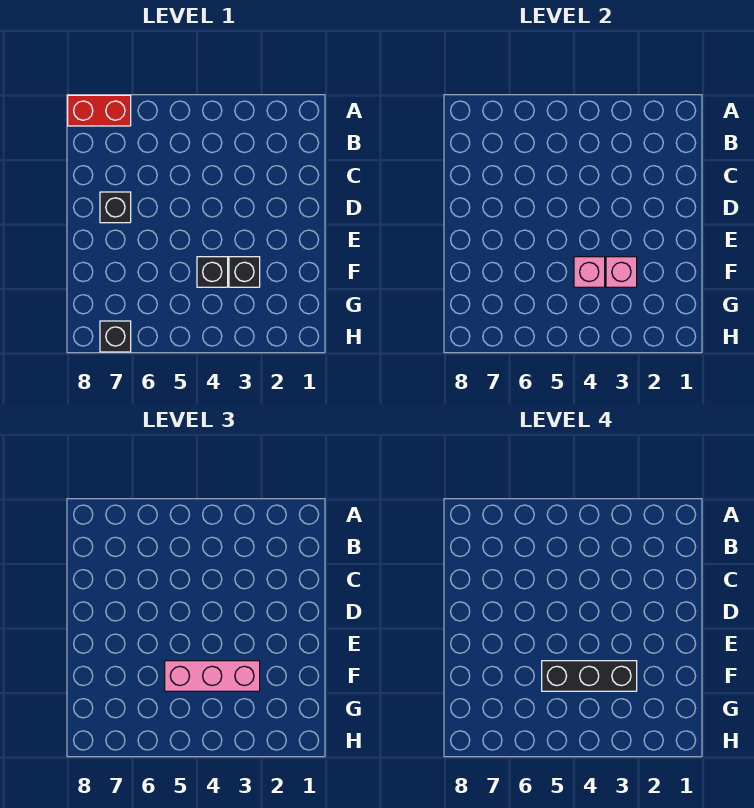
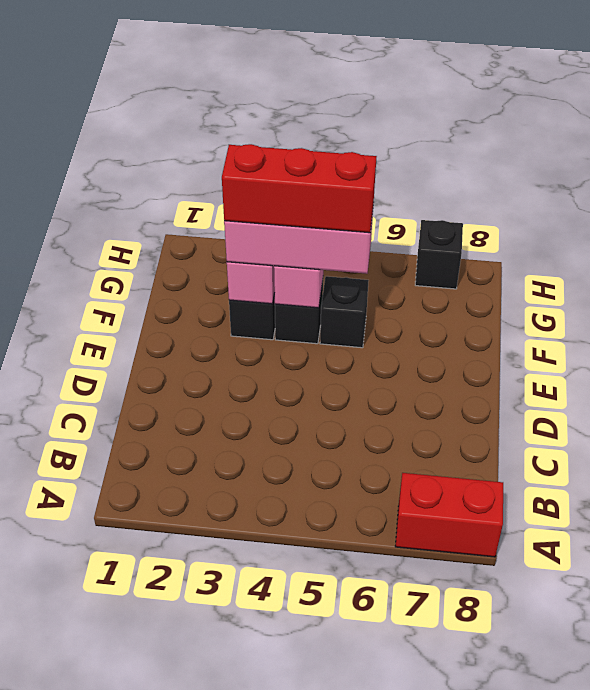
black brick D7 level 1 -> black brick F5 level 1
black brick F3:F5 level 4 -> red brick F3:F5 level 4

